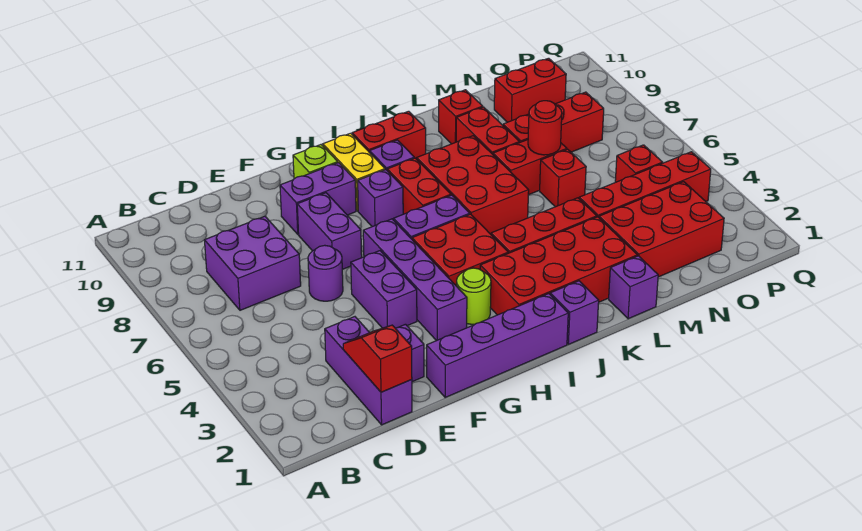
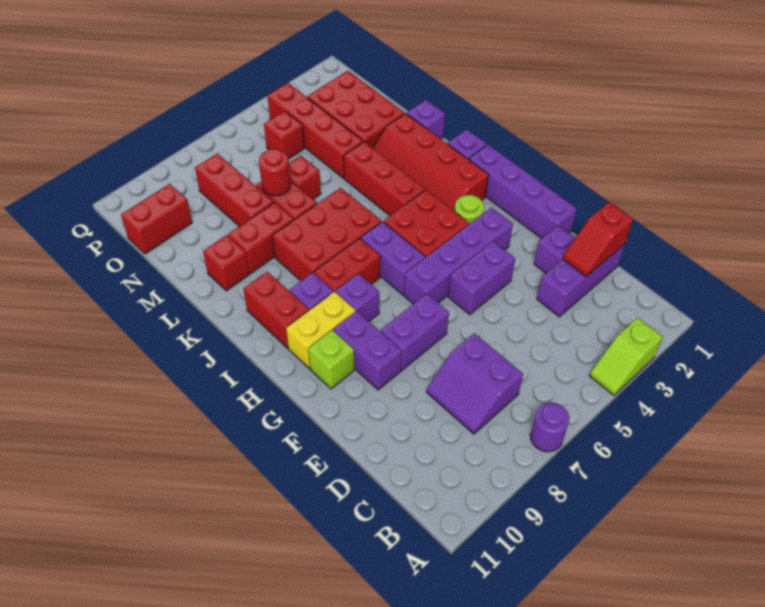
none -> lime slope A3:A4 level 1 top 3
purple brick C7:D8 level 1 -> purple slope C7:D8 level 1 top 7
purple round brick E6 level 1 -> purple round brick A7 level 1
red brick I2:L3 level 1 -> red slope I2:L3 level 1 top 2
red brick N10:O10 level 1 -> red brick O10:O11 level 1

